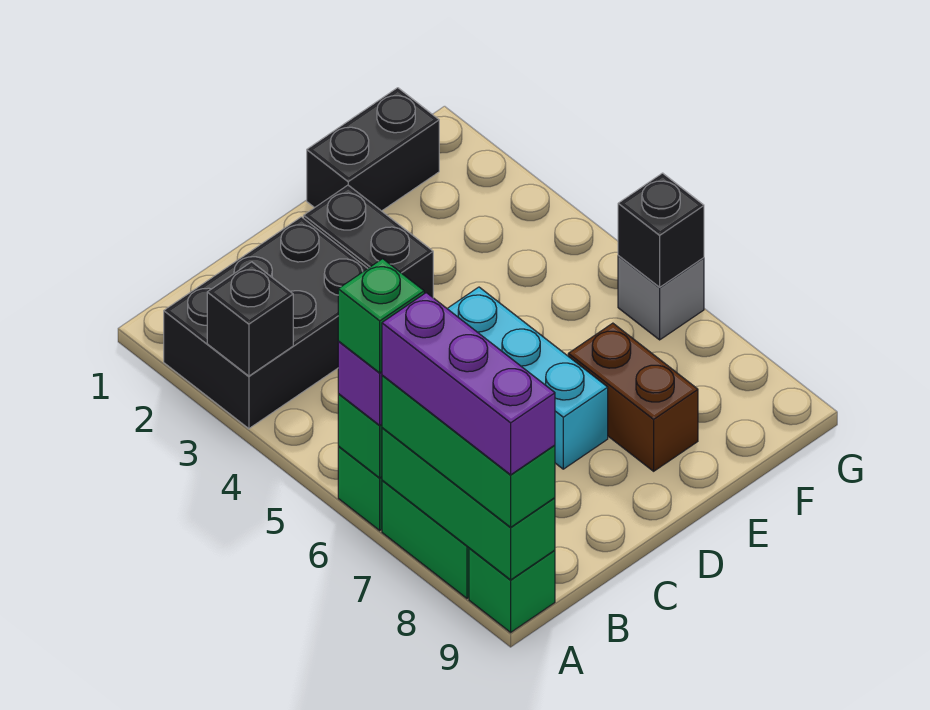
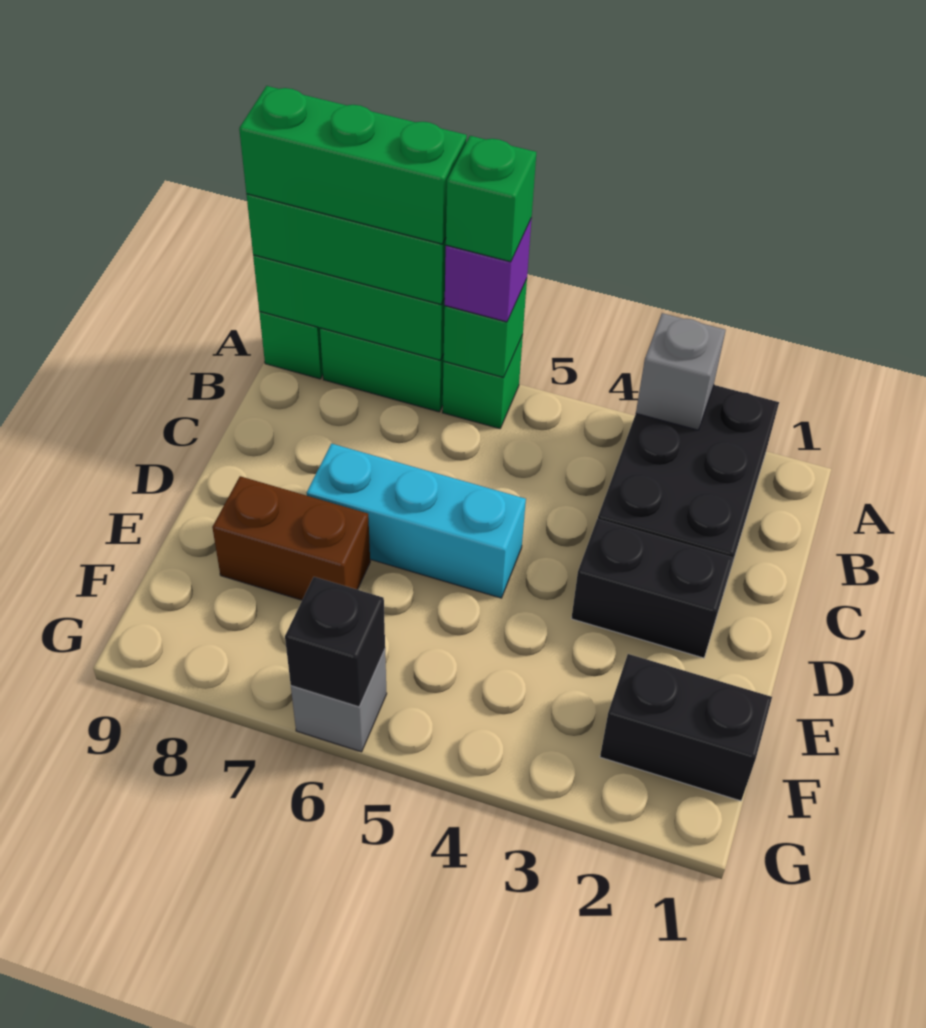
black brick A3 level 2 -> grey brick A3 level 2
purple brick A7:A9 level 4 -> green brick A7:A9 level 4
black brick E1:F1 level 1 -> black brick F1:F2 level 1

